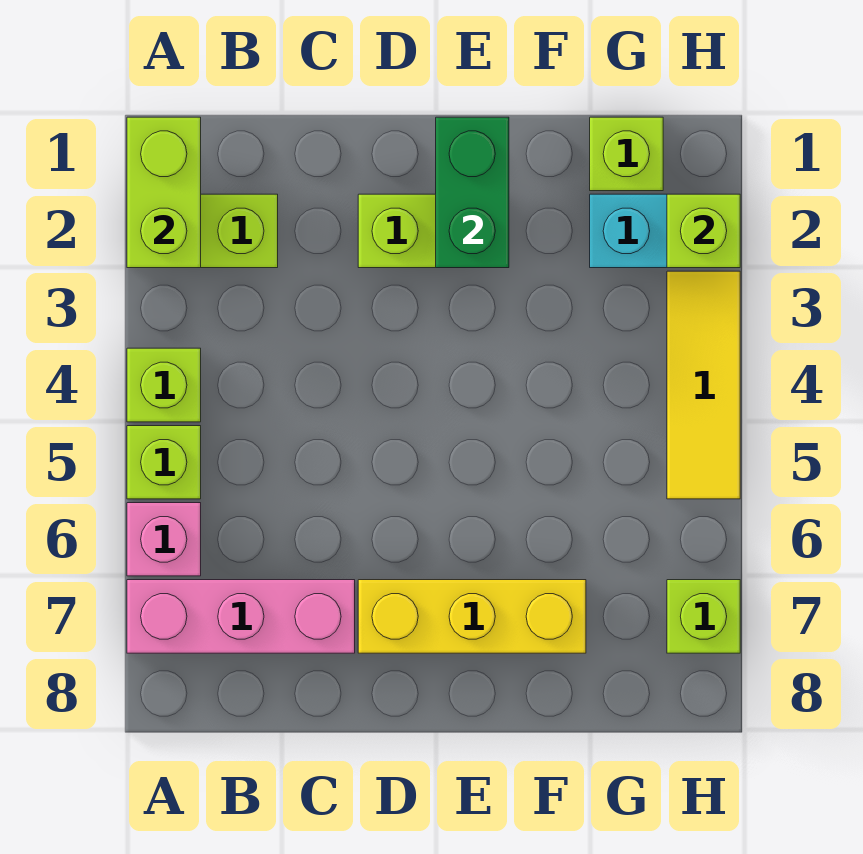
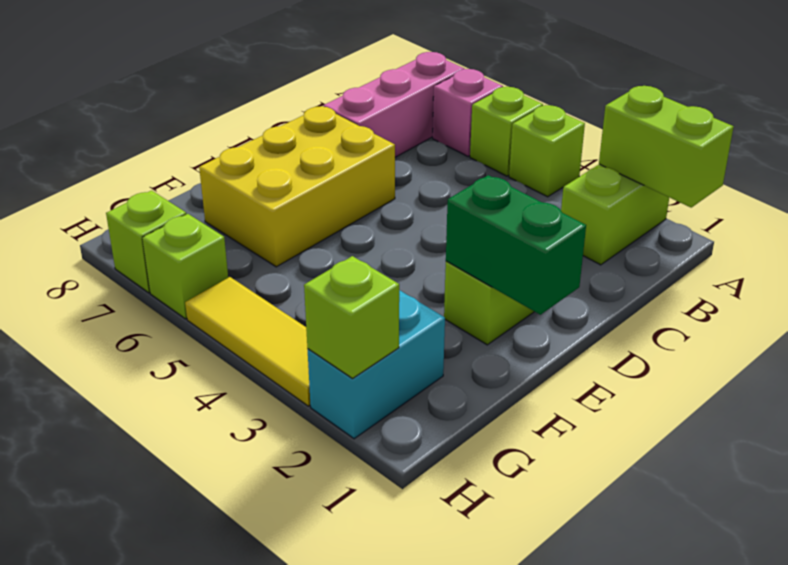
yellow brick D7:F7 level 1 -> yellow brick D6:F7 level 1
lime brick G1 level 1 -> lime brick H6 level 1

